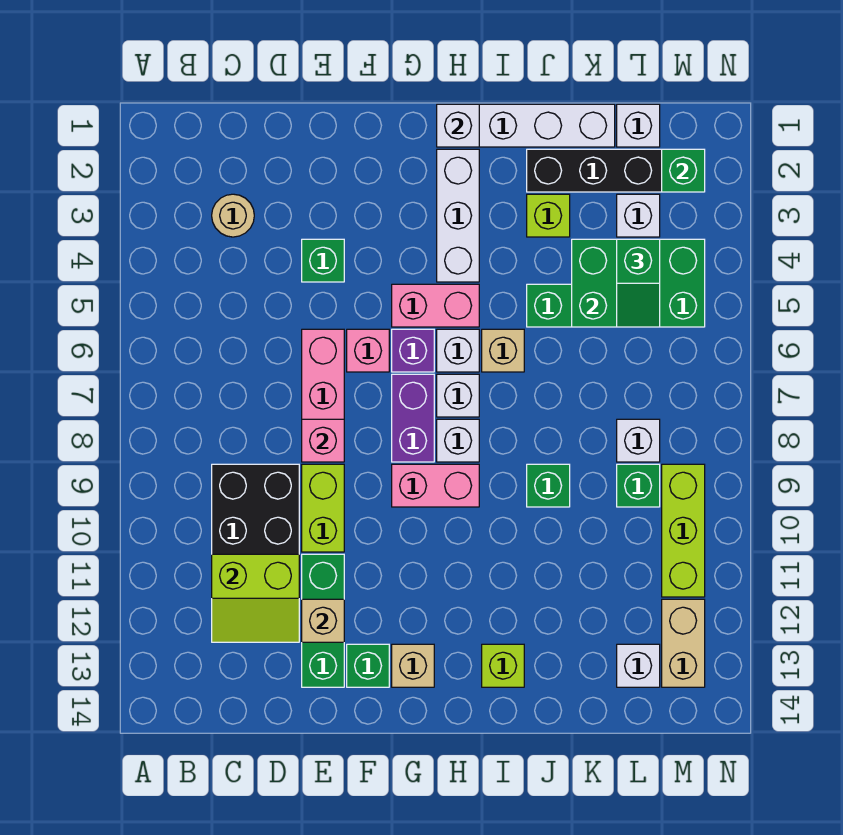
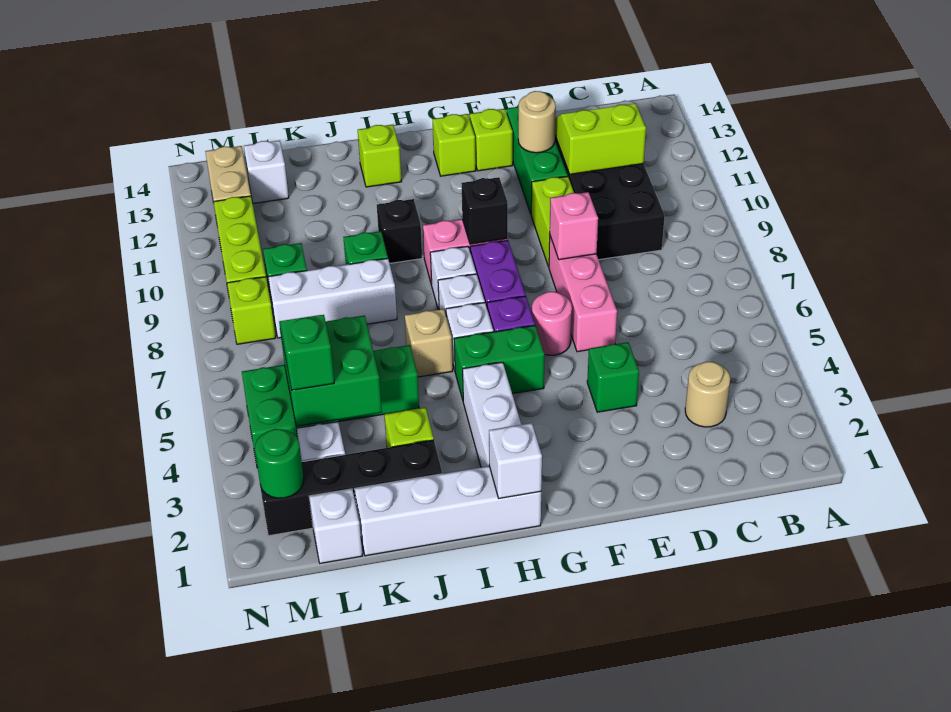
tan brick E12 level 2 -> tan round brick E12 level 2
pink brick F6 level 1 -> pink round brick F6 level 1
green brick F13 level 1 -> lime brick F13 level 1
pink brick G5:H5 level 1 -> green brick G5:H5 level 1
none -> black brick G9 level 2
tan brick G13 level 1 -> lime brick G13 level 1
none -> black brick I10 level 1
white brick L8 level 1 -> white brick J8:L8 level 1
green brick M2 level 2 -> green round brick M2 level 2
none -> lime brick M8 level 1

